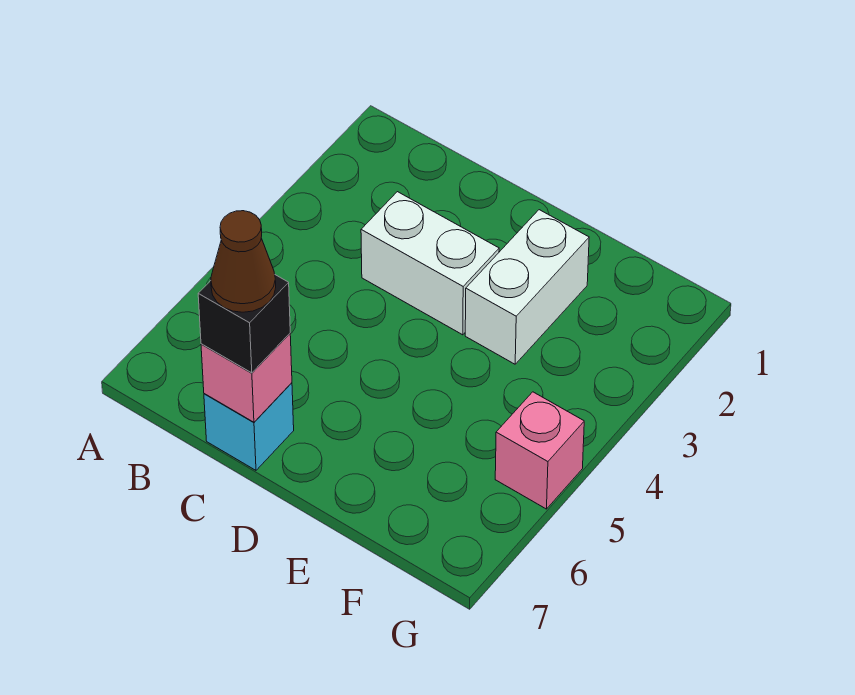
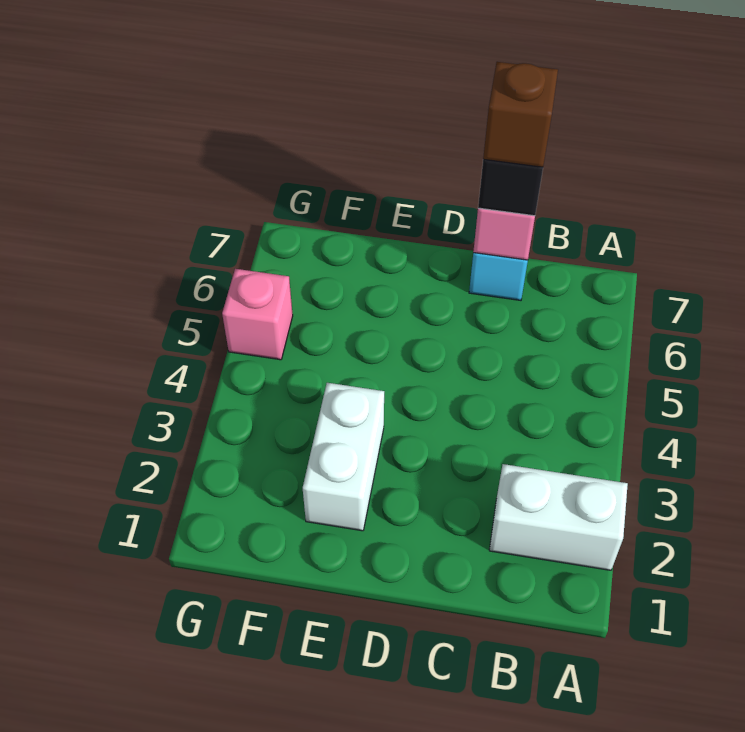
white brick C3:D3 level 1 -> white brick A2:B2 level 1
brown cone C7 level 4 -> brown brick C7 level 4

